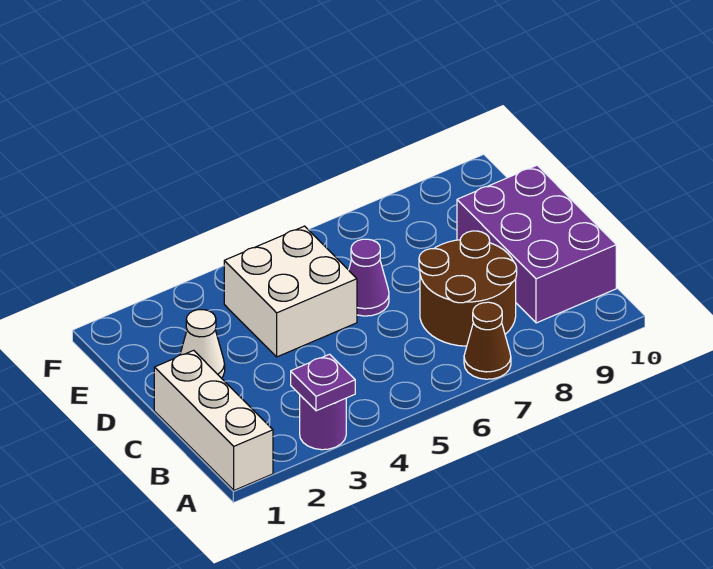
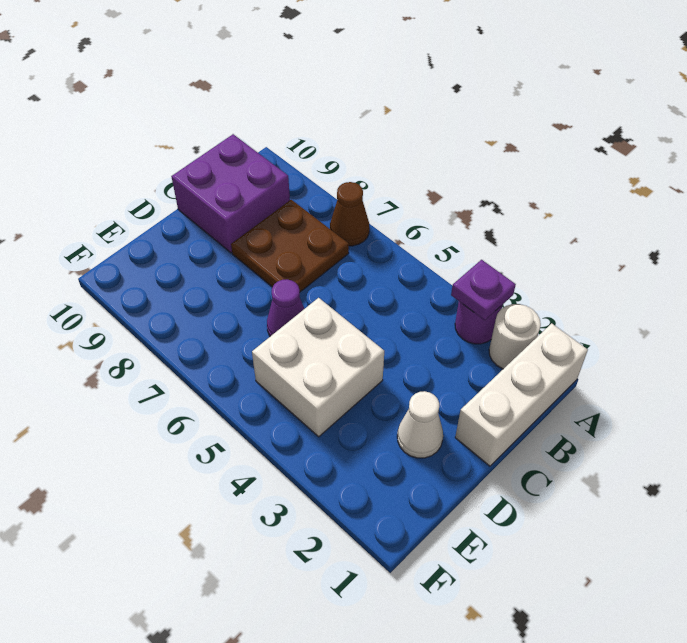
none -> white round brick A2 level 1
brown round brick B7:C8 level 1 -> brown plate B7:C8 level 1
purple brick B9:D10 level 1 -> purple brick B9:C10 level 1

